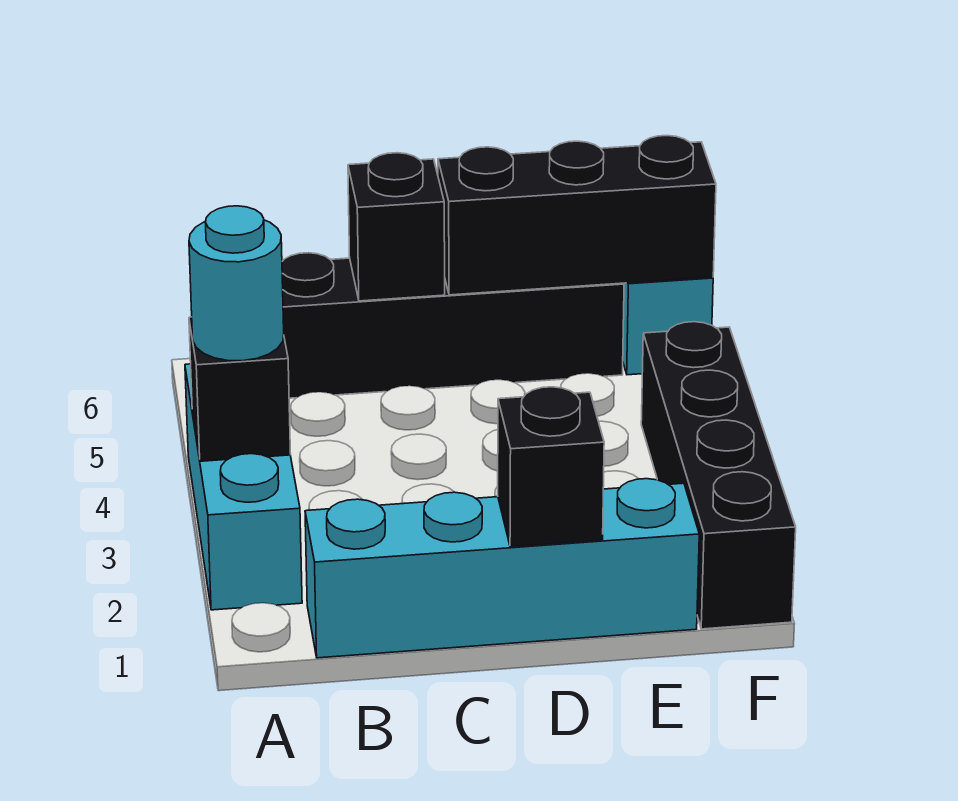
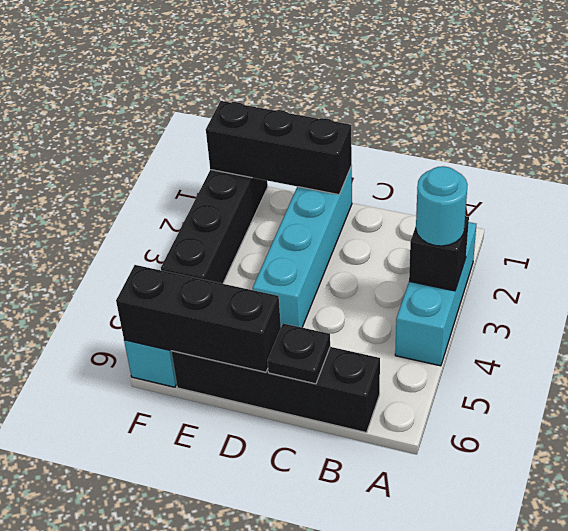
cyan brick B1:E1 level 1 -> cyan brick D1:D4 level 1
black brick C6 level 2 -> black plate C6 level 2
black brick D1 level 2 -> black brick D1:F1 level 2

